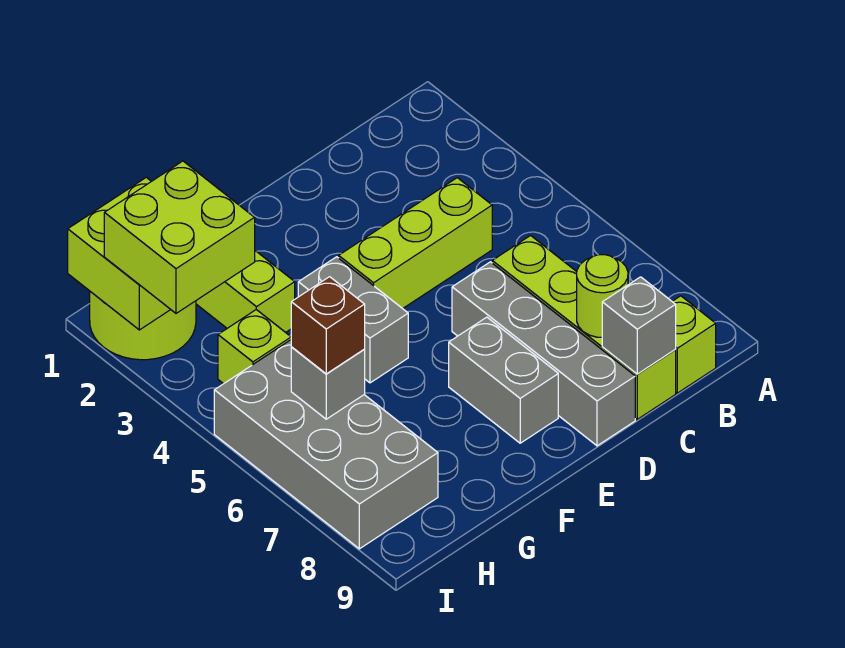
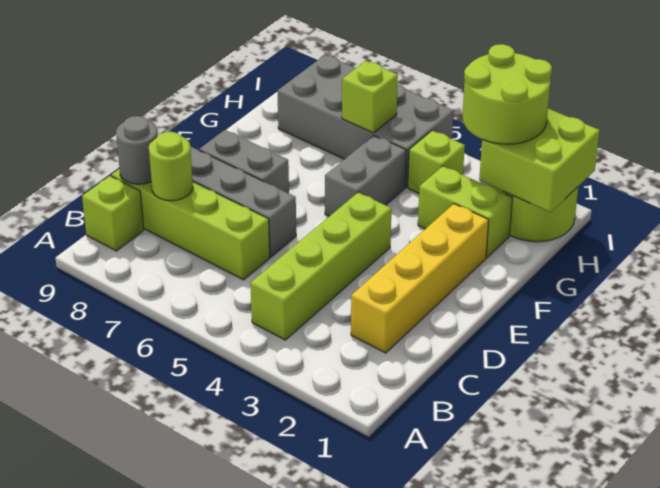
none -> yellow brick C2:F2 level 1
lime brick C4:E4 level 1 -> lime brick B4:E4 level 1
grey brick C9 level 2 -> grey round brick C9 level 2
grey brick F4:F5 level 1 -> grey brick F5:G5 level 1
lime brick H2:I3 level 3 -> lime round brick H2:I3 level 3
grey brick H6 level 2 -> lime brick H6 level 2
brown brick H6 level 3 -> none

